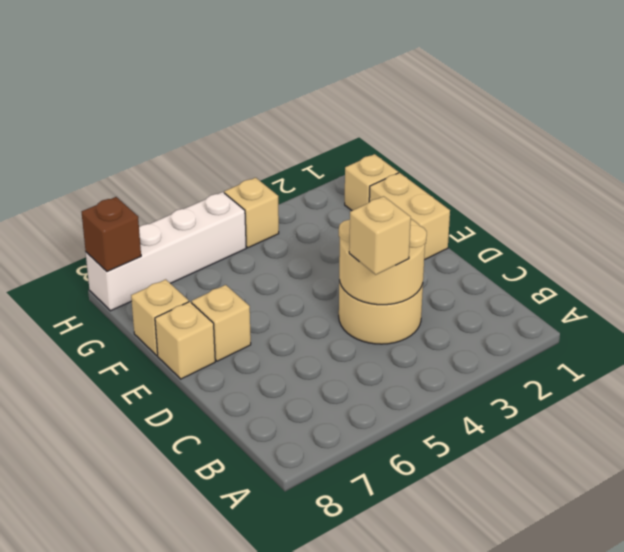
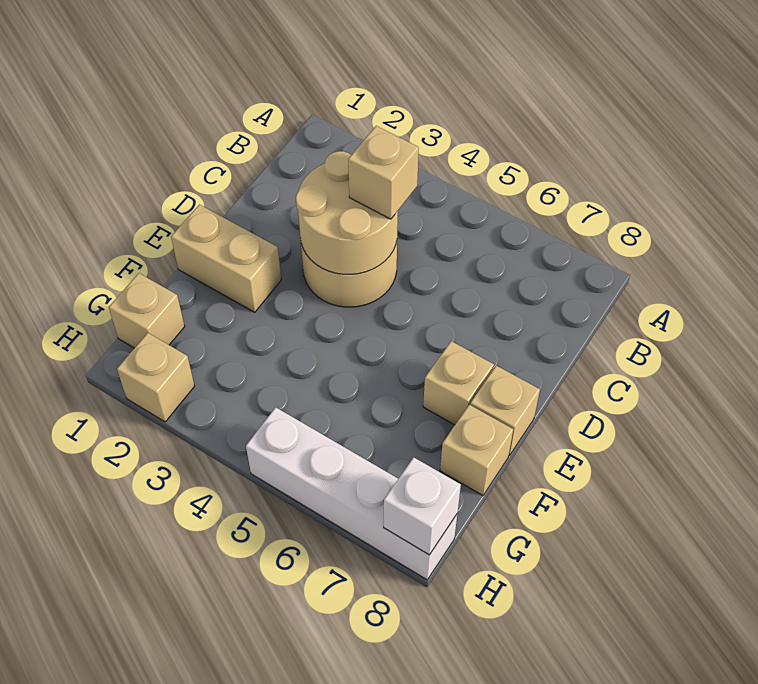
tan brick E1:F1 level 1 -> tan brick E1:E2 level 1
tan brick H4 level 1 -> tan brick H2 level 1
brown brick H8 level 2 -> white brick H8 level 2

